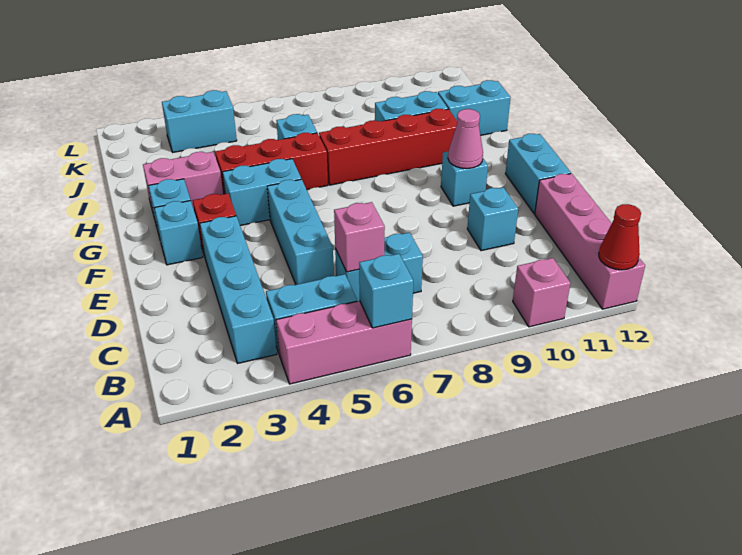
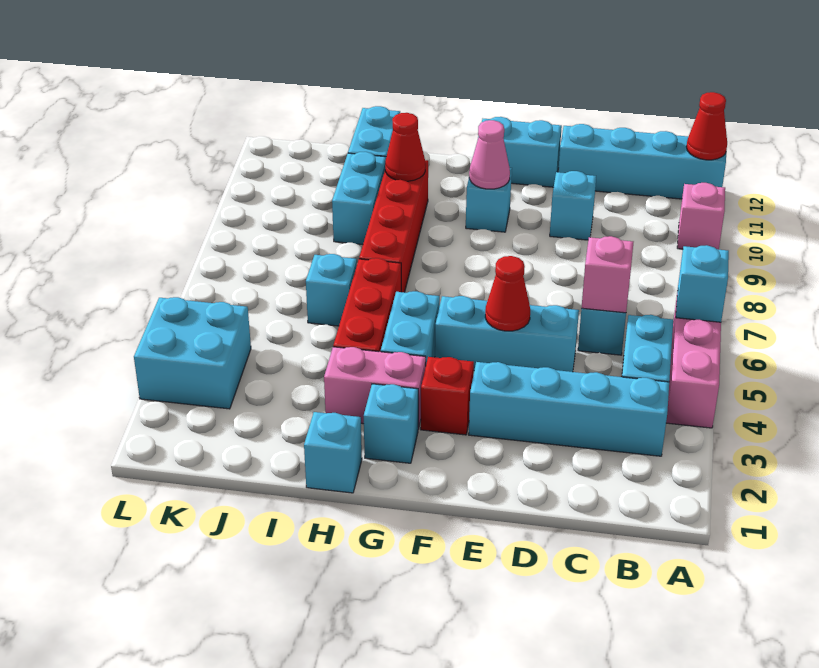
pink brick A12:D12 level 1 -> cyan brick A12:D12 level 1
none -> red cone E5 level 2
cyan brick F2 level 1 -> cyan brick H1 level 1
pink brick H2:H3 level 1 -> pink brick G3:H3 level 1
none -> red cone H10 level 2
cyan brick K3:K4 level 1 -> cyan brick K3:L4 level 1

